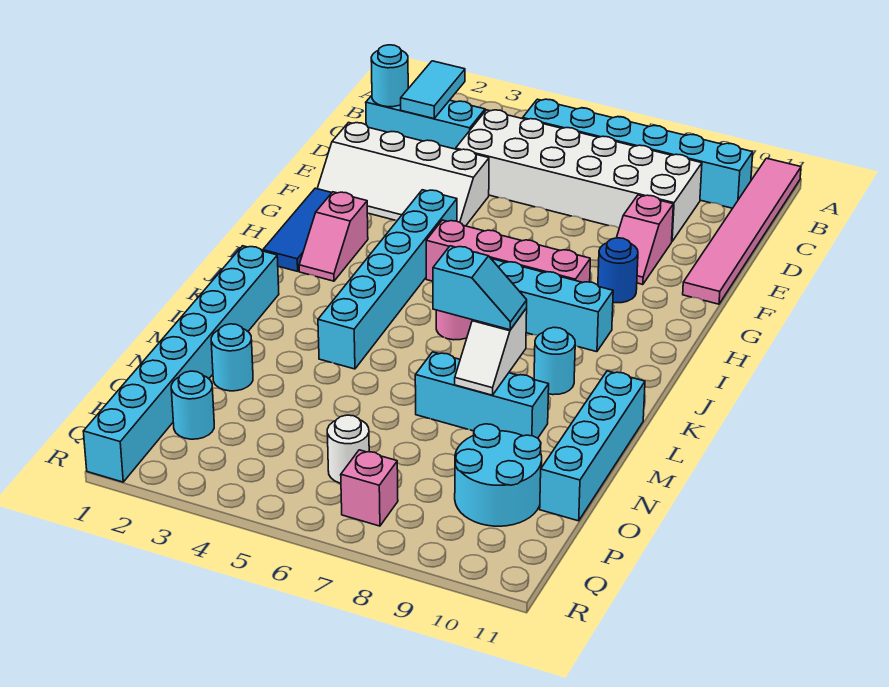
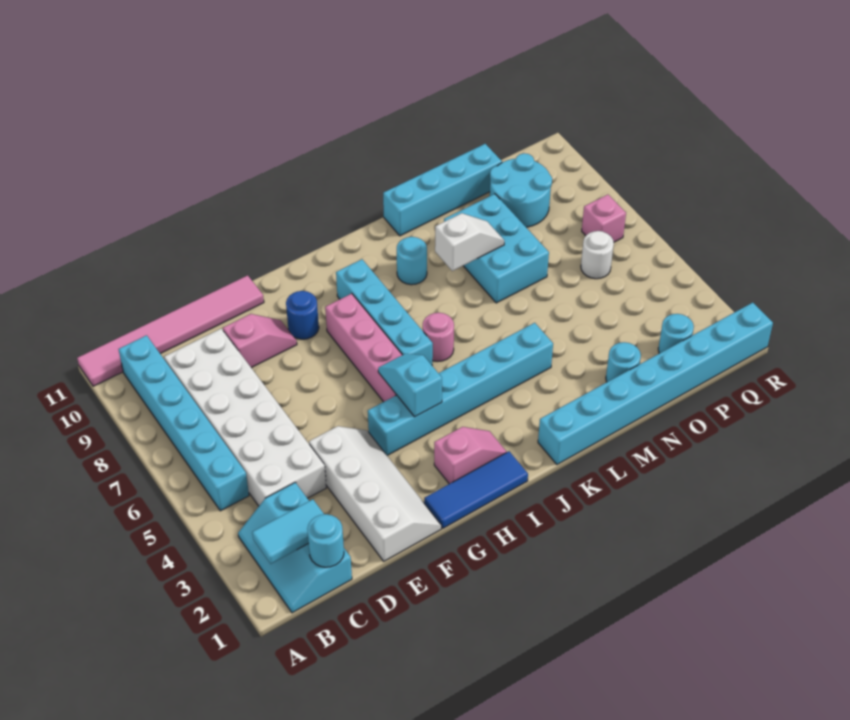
cyan slope L7:L8 level 3 top 7 -> cyan slope H4:H5 level 2 top 4
cyan brick M7:M9 level 1 -> cyan brick M7:N9 level 1

